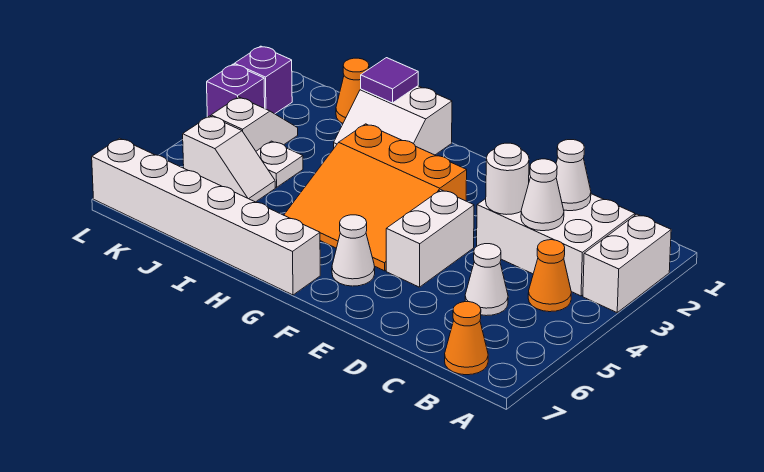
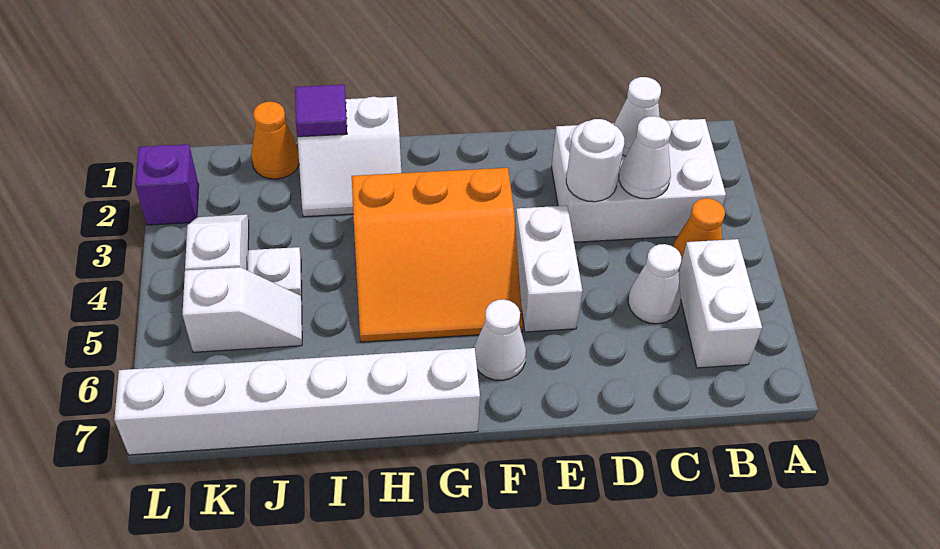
white brick A2:A3 level 1 -> white brick B5:B6 level 1
orange cone B7 level 1 -> none
purple brick L3 level 1 -> none

